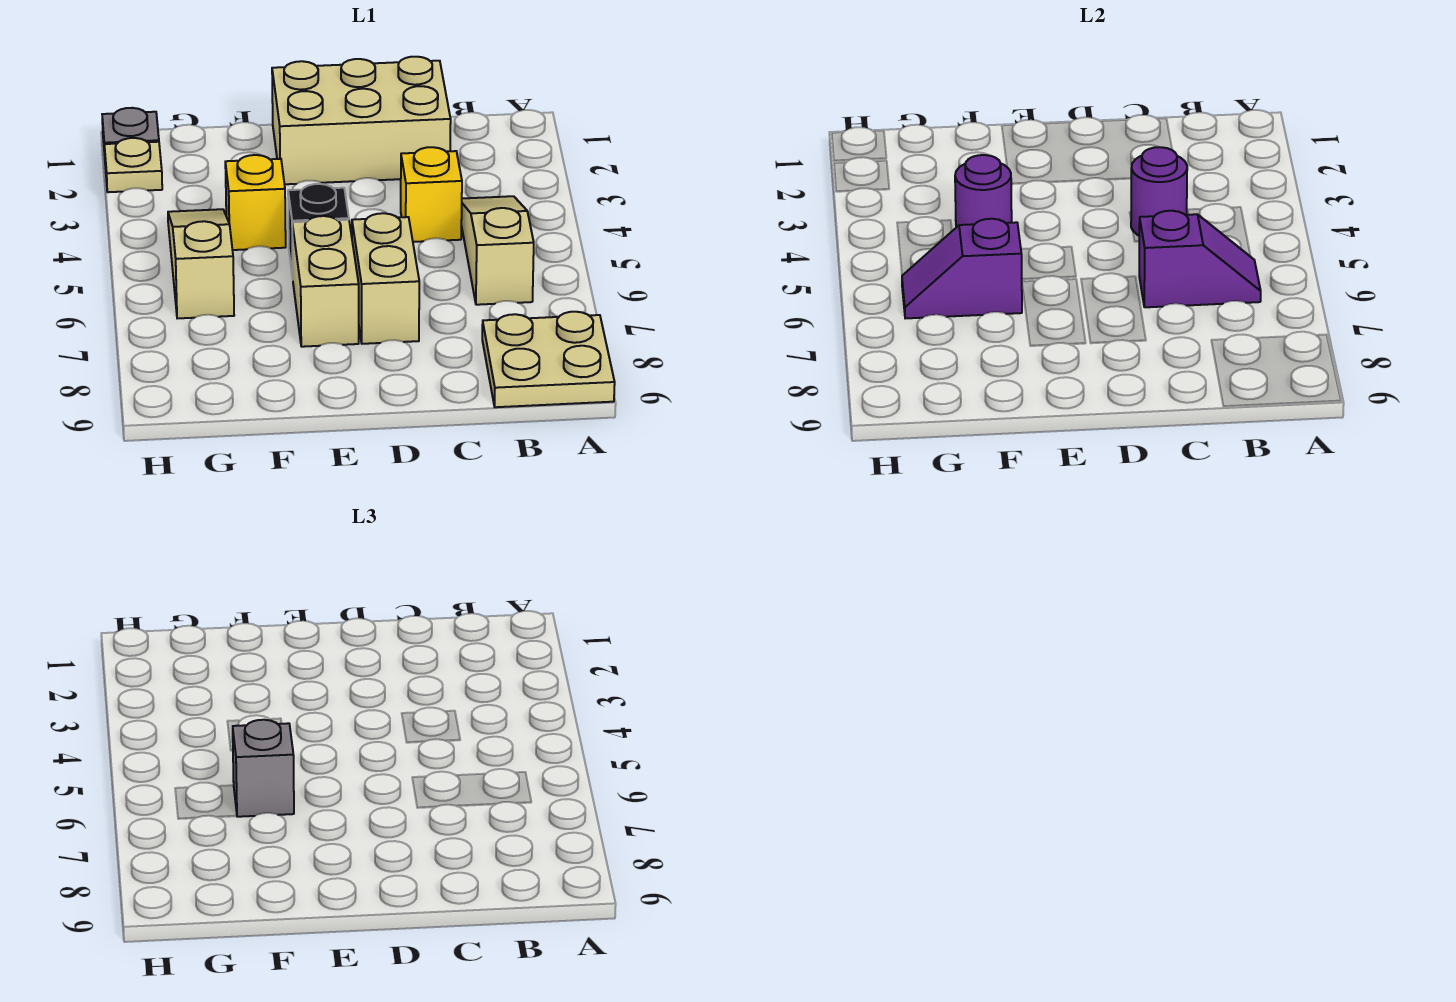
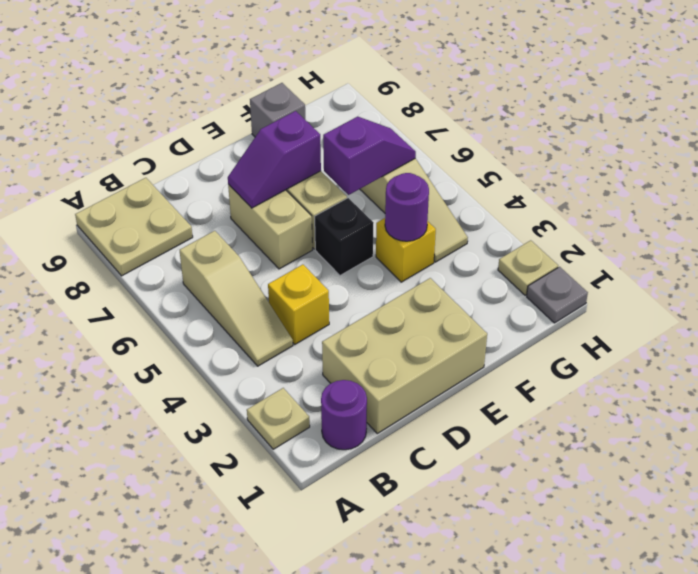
none -> tan plate A2 level 1
purple slope B6:C6 level 2 top C -> purple slope D7:E7 level 2 top E
purple round brick C4 level 2 -> purple round brick B1 level 1
grey brick F6 level 3 -> grey brick F9 level 1

